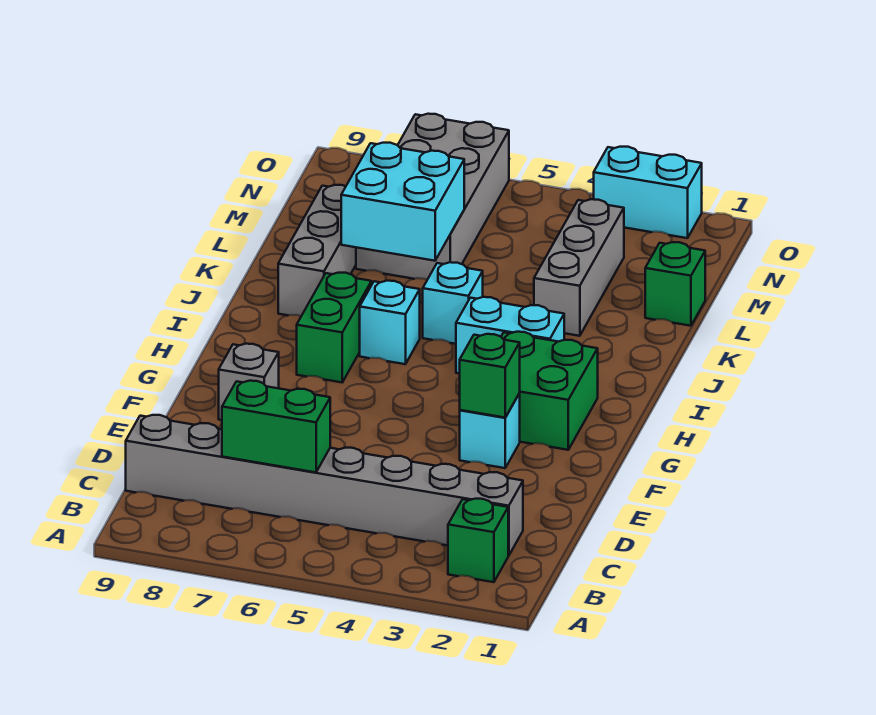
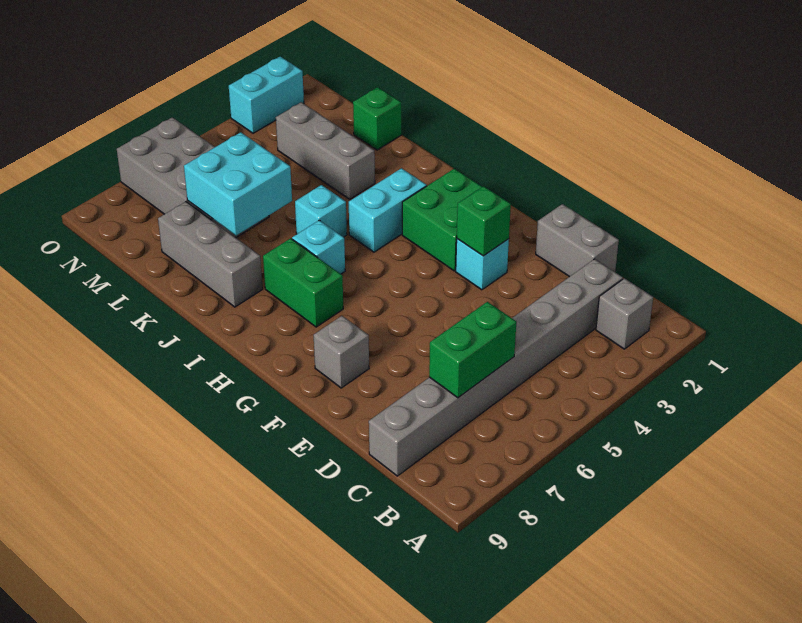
green brick B2 level 1 -> grey brick B2 level 1
none -> grey brick D1:E1 level 1

